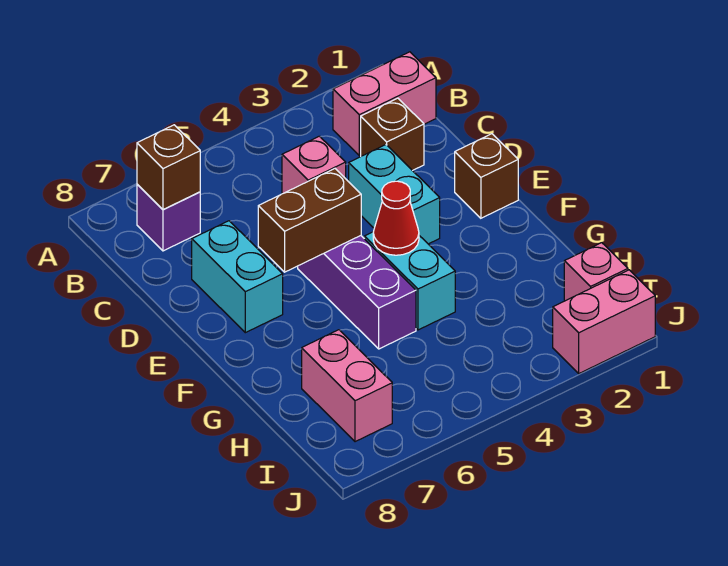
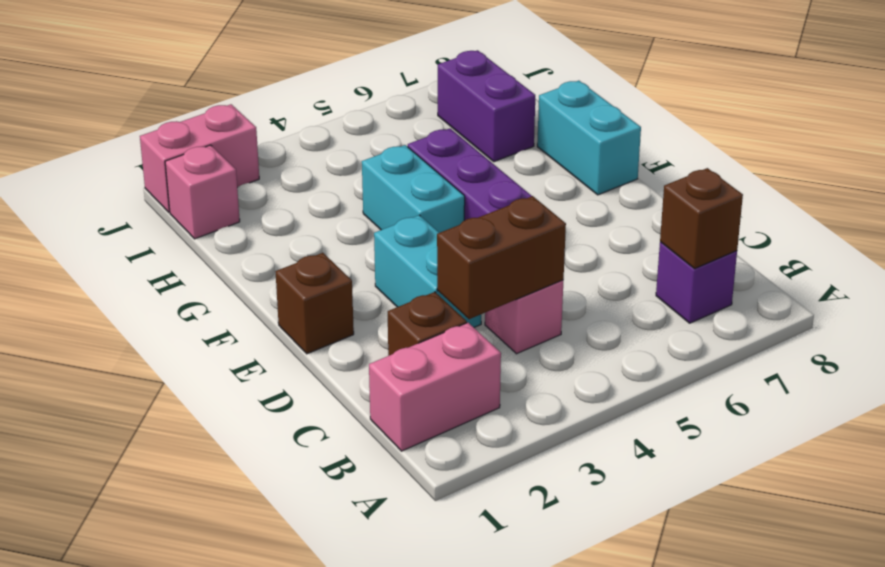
cyan brick D7:E7 level 1 -> cyan brick F8:G8 level 1
brown brick E5:E6 level 2 -> brown brick C3:C4 level 2
red cone F4 level 2 -> none
pink brick H7:I7 level 1 -> purple brick H7:I7 level 1

